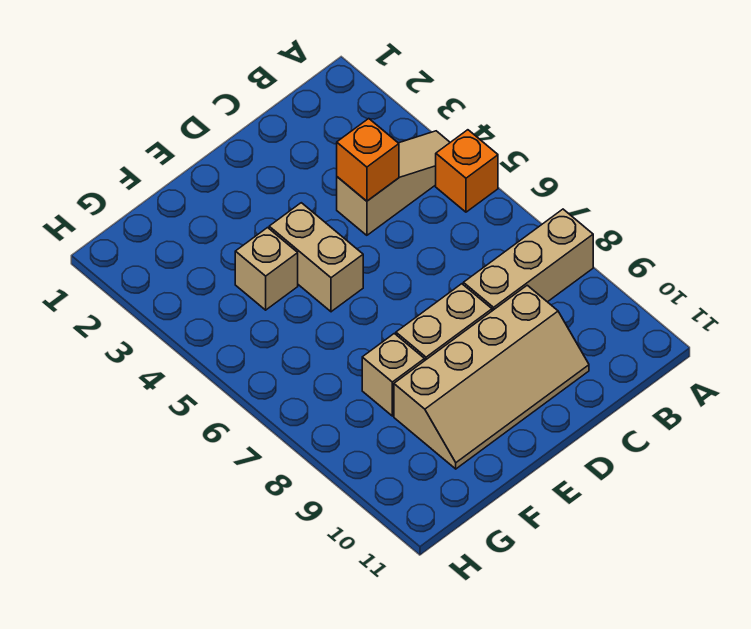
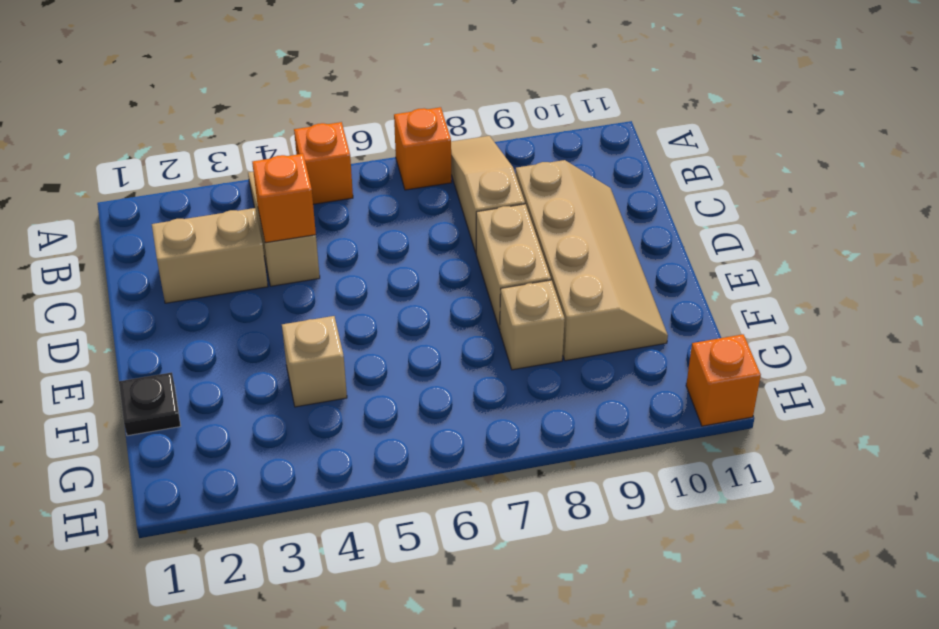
none -> orange brick A7 level 1
tan brick A8:C8 level 1 -> tan slope A8:C8 level 1 top C
tan brick E4:E5 level 1 -> tan brick C2:C3 level 1
none -> black plate F1 level 1
none -> orange brick H11 level 1

